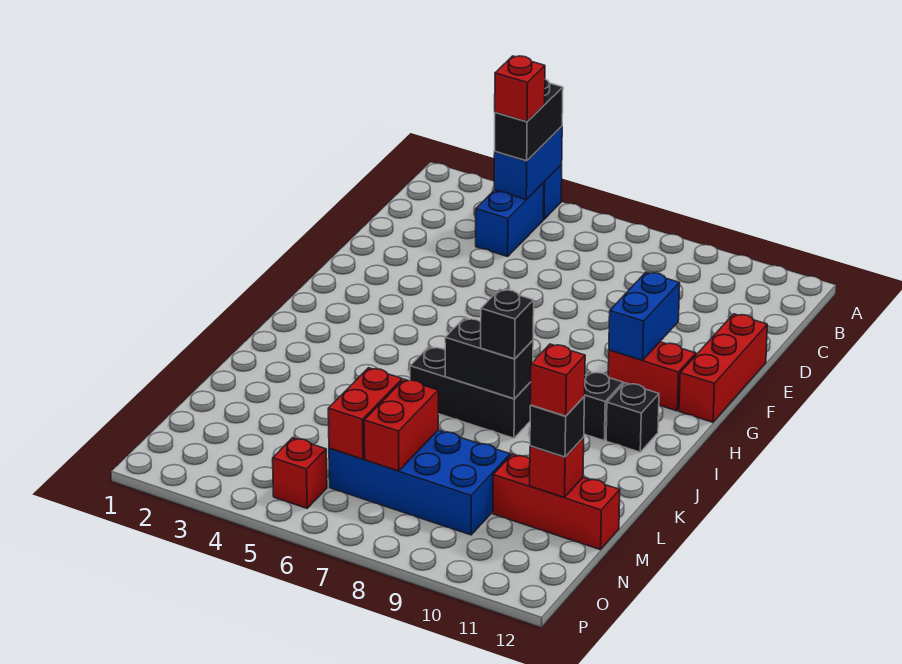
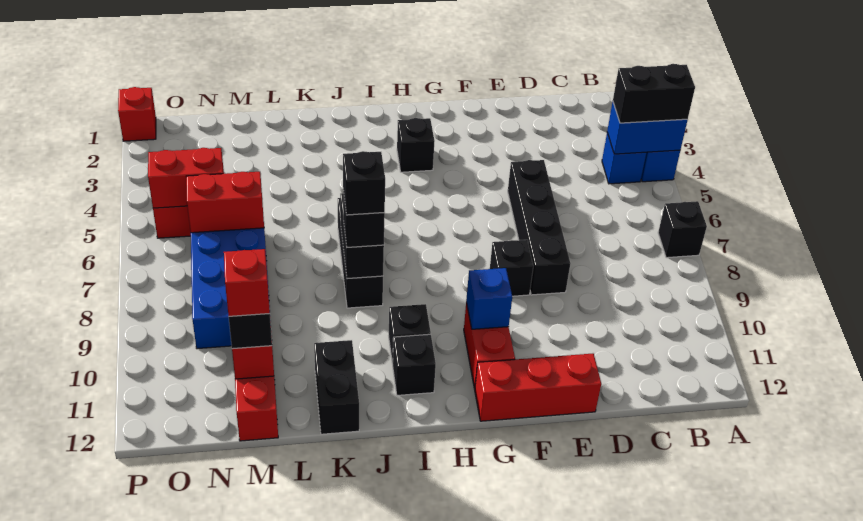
none -> black brick A7 level 1
blue brick B4:C4 level 1 -> blue brick B4 level 1
red brick B4 level 4 -> red brick P1 level 1
none -> black brick E5:E8 level 1
none -> black brick F8 level 1
blue brick F10:G10 level 2 -> blue brick G10 level 2
none -> black brick H3 level 1
none -> black brick J8 level 4
none -> black brick K11:K12 level 1
red brick M7:N7 level 2 -> red brick N5:O5 level 2

